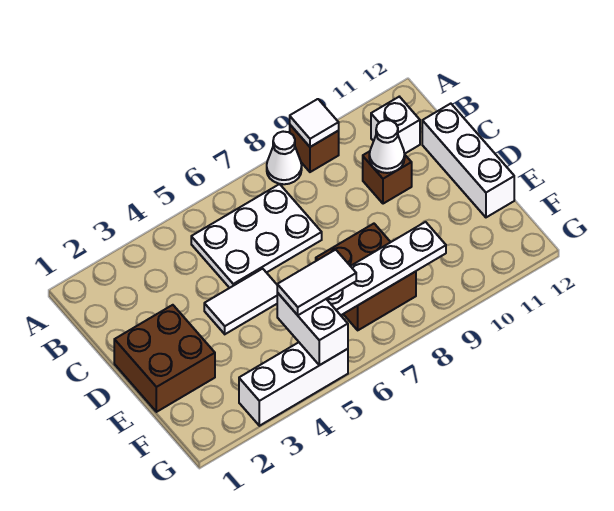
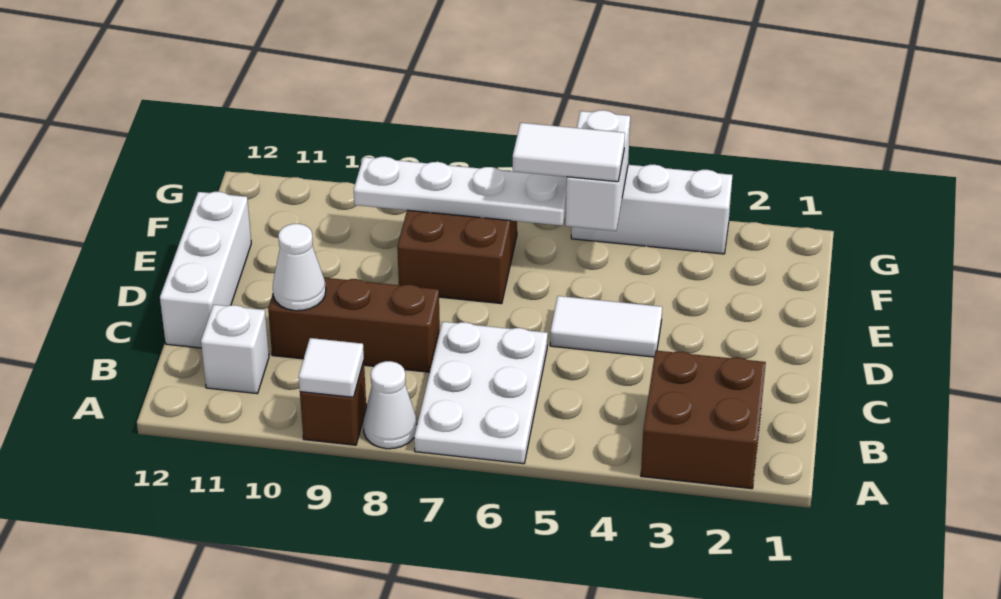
white plate B5:C7 level 1 -> white plate A6:C7 level 1
brown brick C10 level 1 -> brown brick C8:C10 level 1
brown brick D1:E2 level 1 -> brown brick A2:B3 level 1

